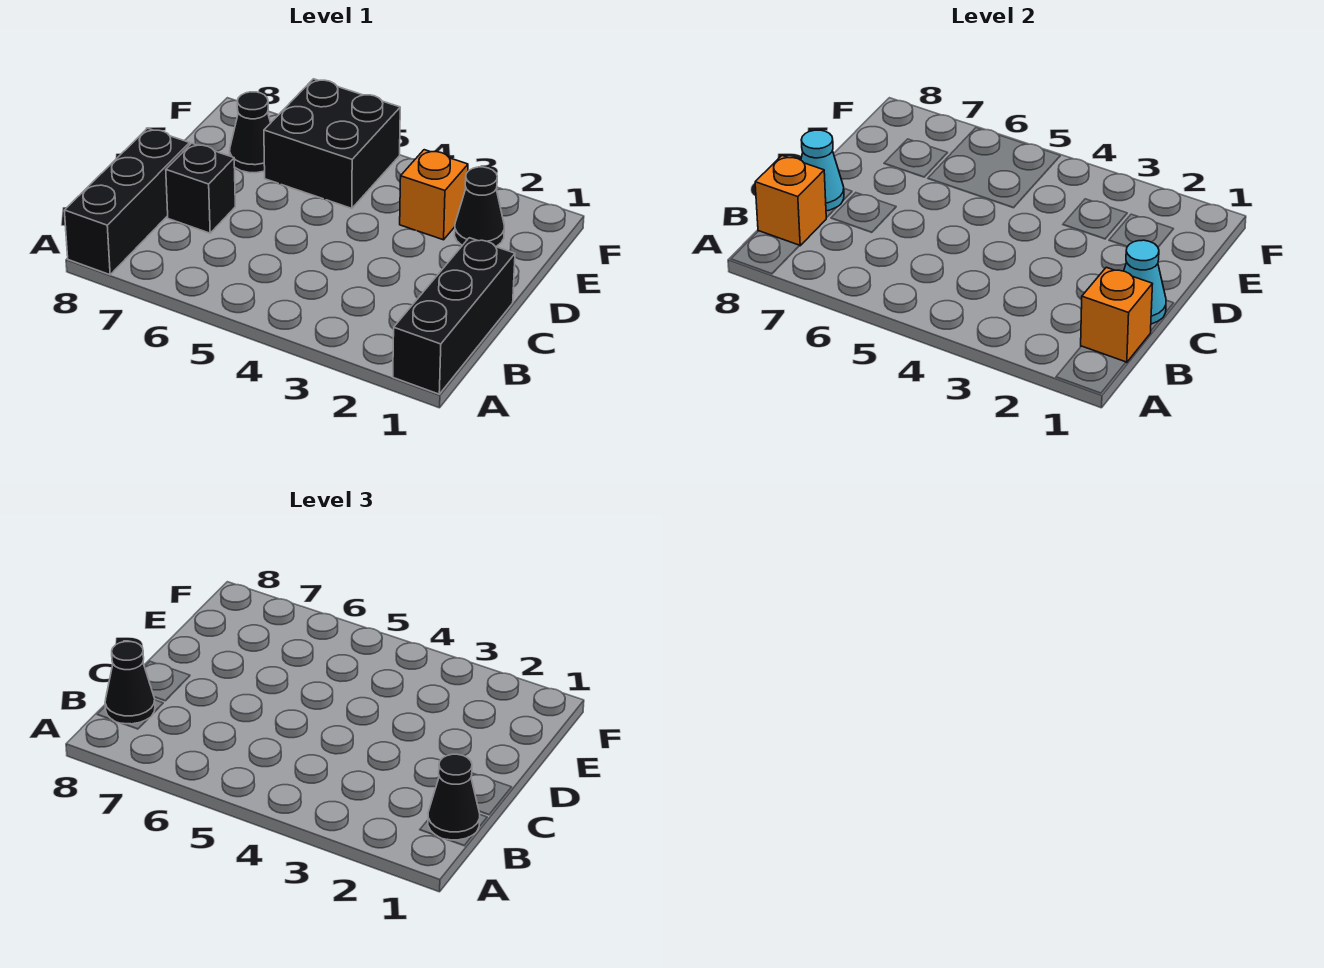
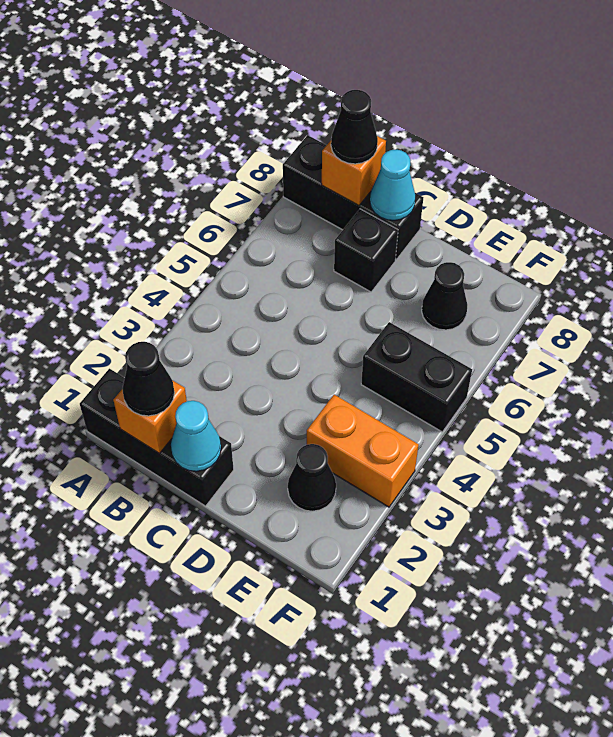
orange brick E3 level 1 -> orange brick E3:F3 level 1
black brick E5:F6 level 1 -> black brick E5:F5 level 1

